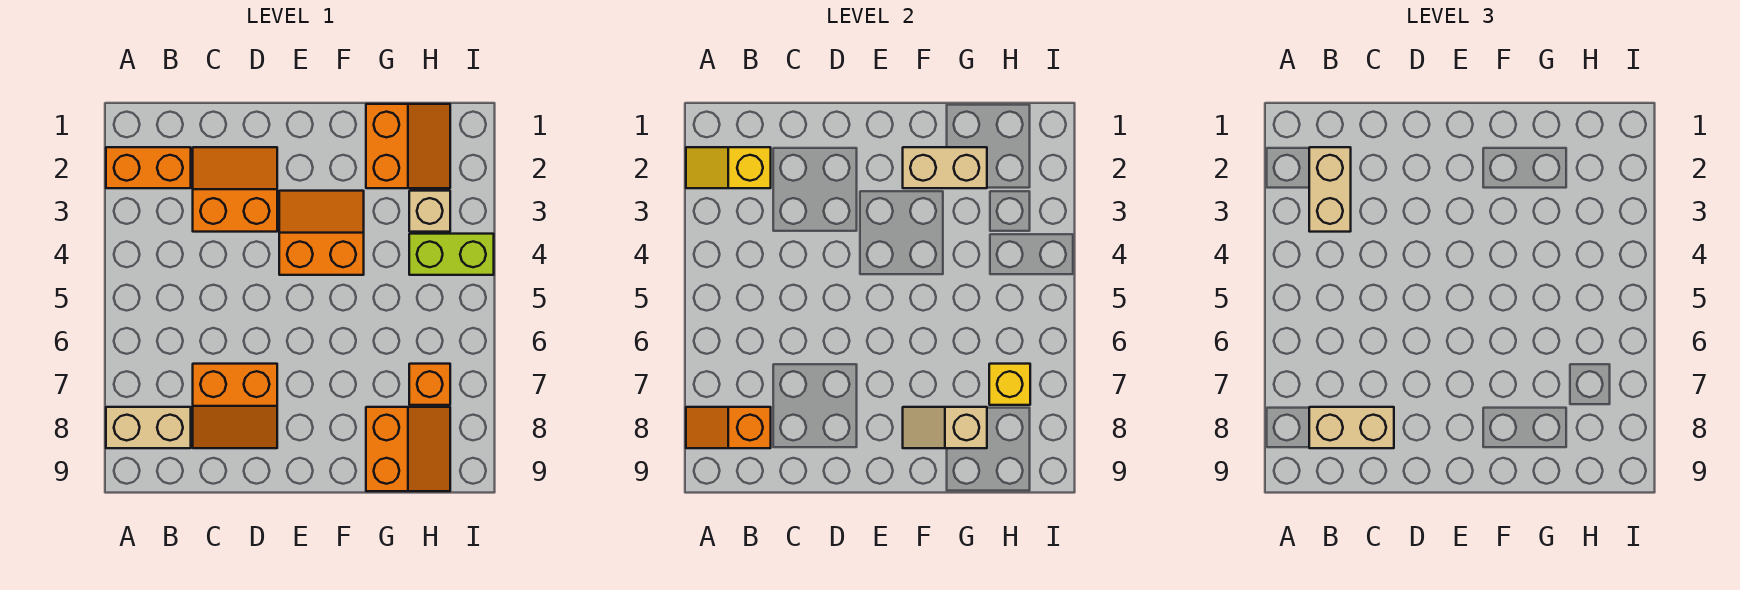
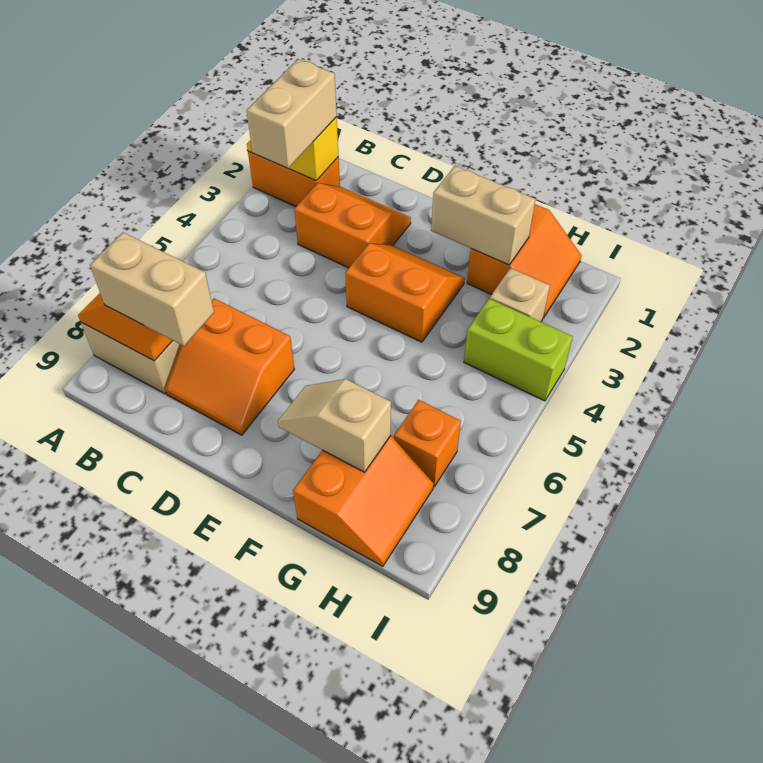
yellow brick H7 level 2 -> none

